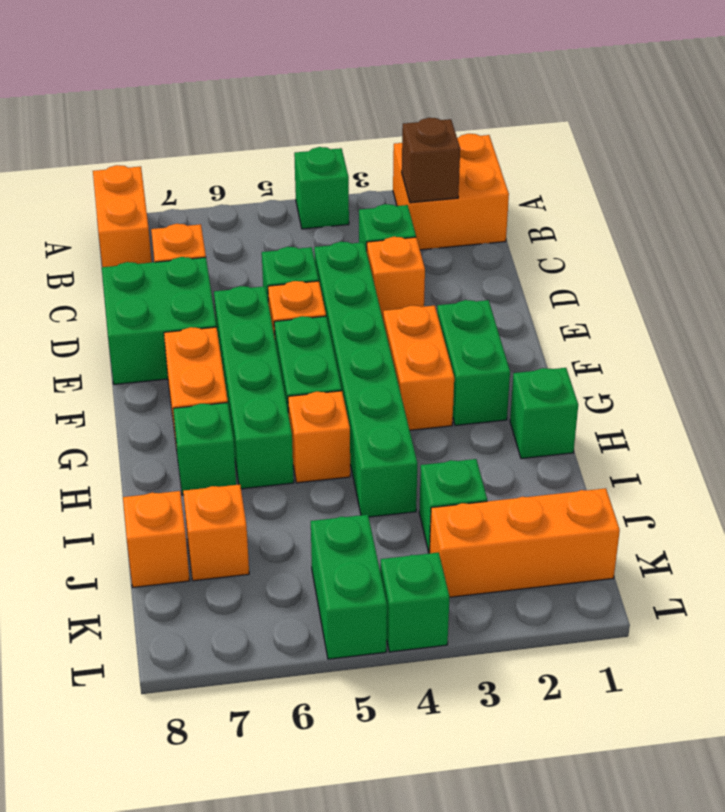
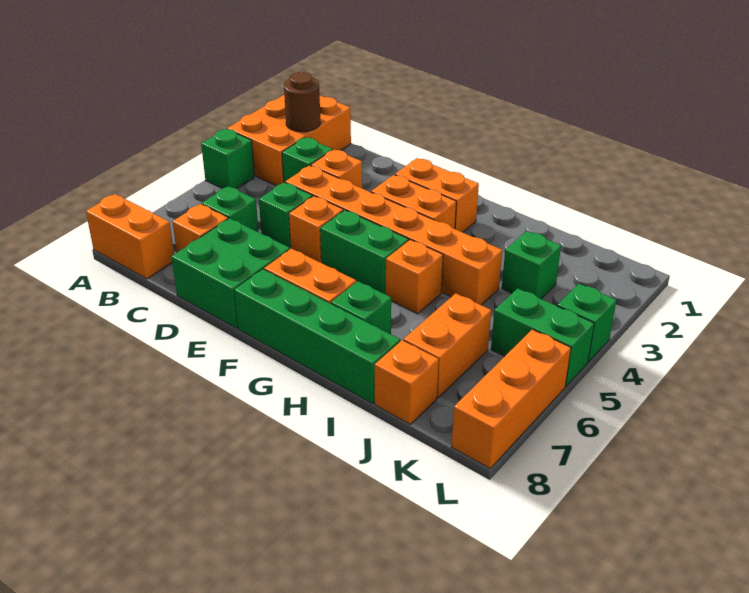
orange brick A1:B2 level 1 -> orange brick A1:B3 level 1
brown brick B2 level 2 -> brown round brick B2 level 2
green brick D4:I4 level 1 -> orange brick D4:I4 level 1
green brick E6:H6 level 1 -> green brick F8:I8 level 1
green brick F2:G2 level 1 -> orange brick F2:G2 level 1
green brick H1 level 1 -> green brick C6 level 1
orange brick J7 level 1 -> orange brick J6:J7 level 1
orange brick K1:K3 level 1 -> orange brick L6:L8 level 1

